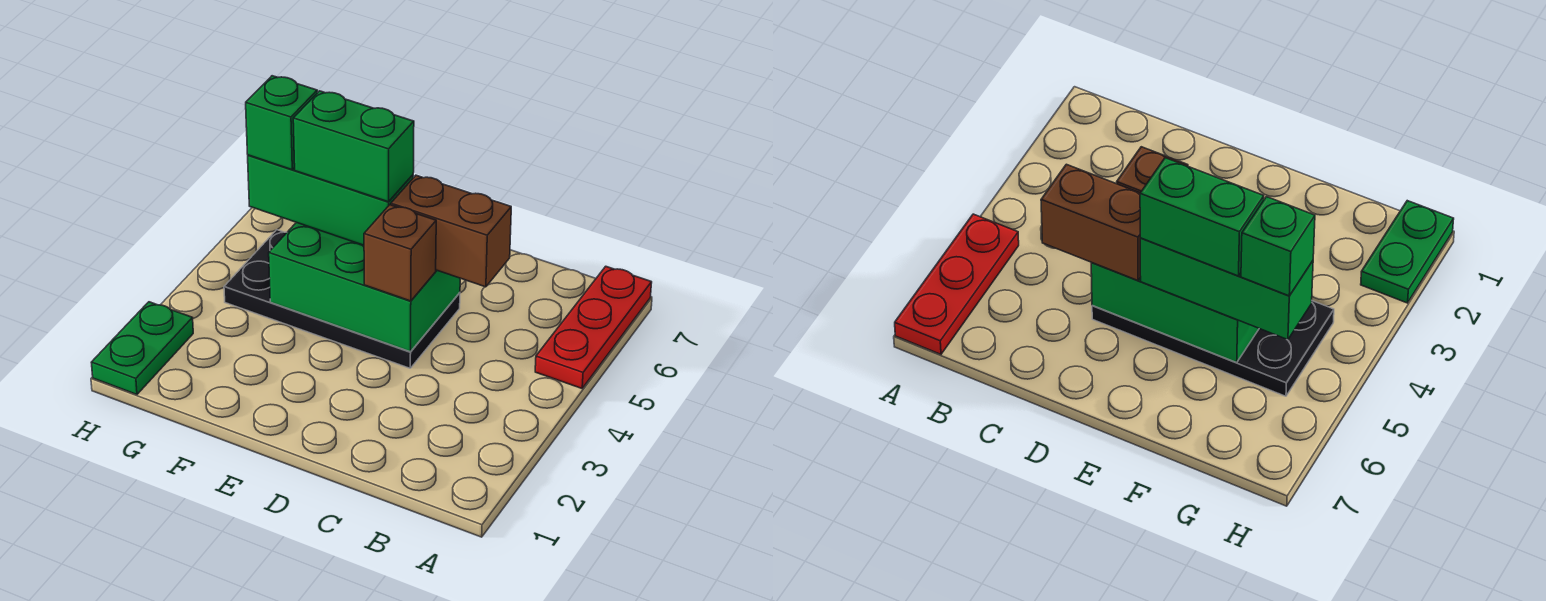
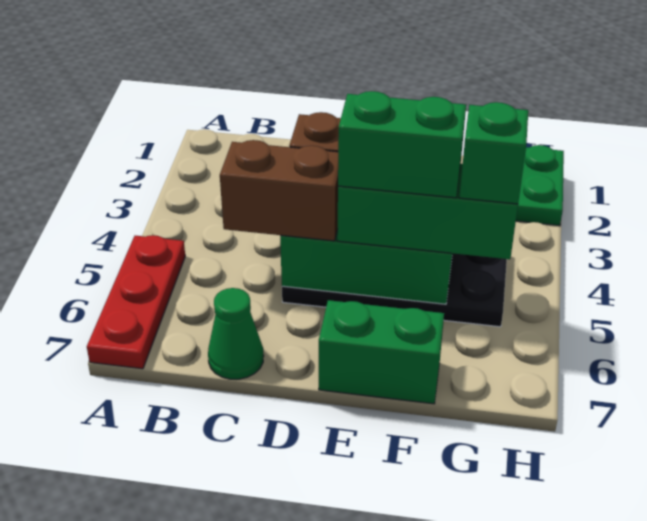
none -> green cone C7 level 1
none -> green brick E7:F7 level 1

